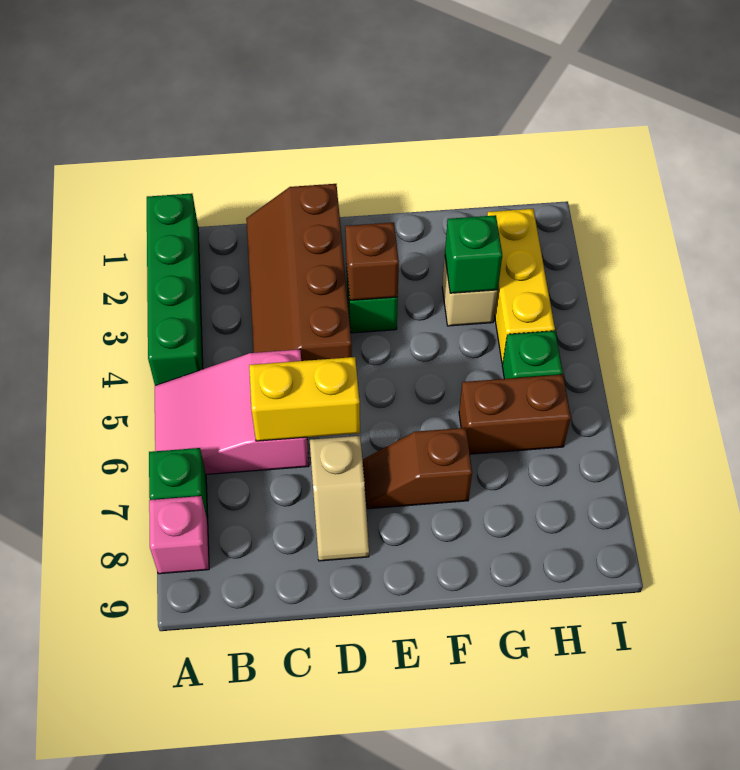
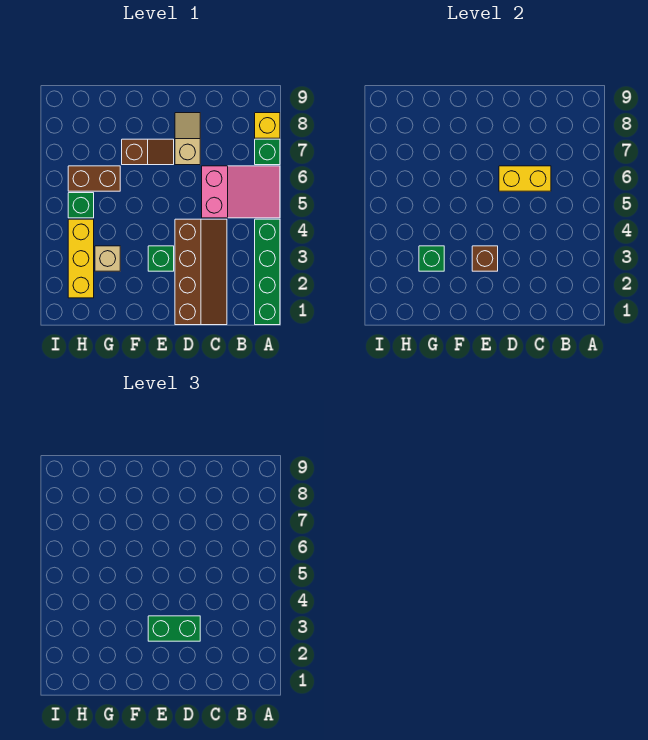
pink brick A8 level 1 -> yellow brick A8 level 1
none -> green brick D3:E3 level 3

